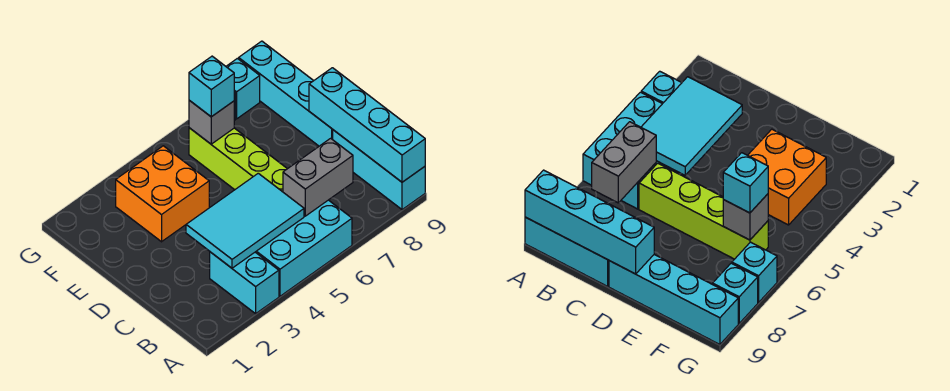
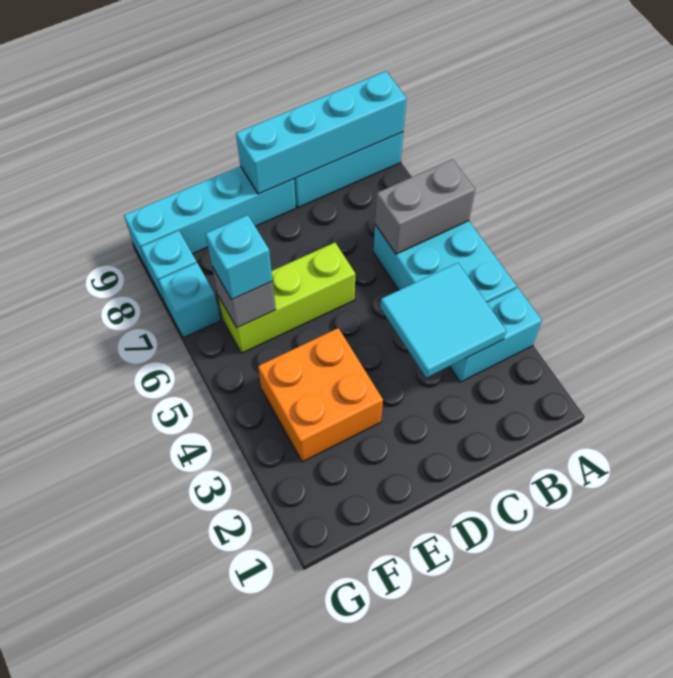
cyan tile B3:C5 level 2 -> cyan tile B3:C4 level 2
grey brick B6:B7 level 2 -> grey brick A6:B6 level 2
lime brick C6:F6 level 1 -> lime brick D6:F6 level 1

